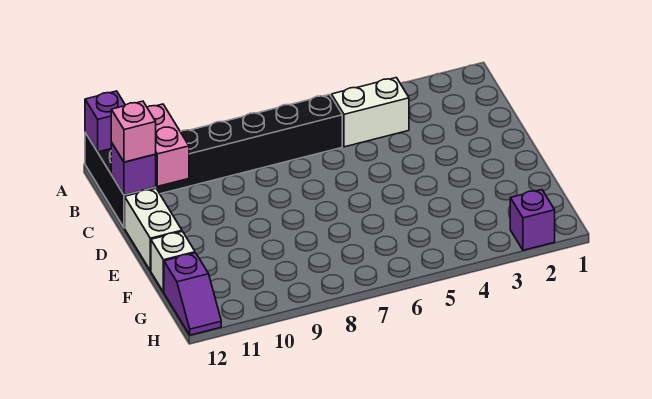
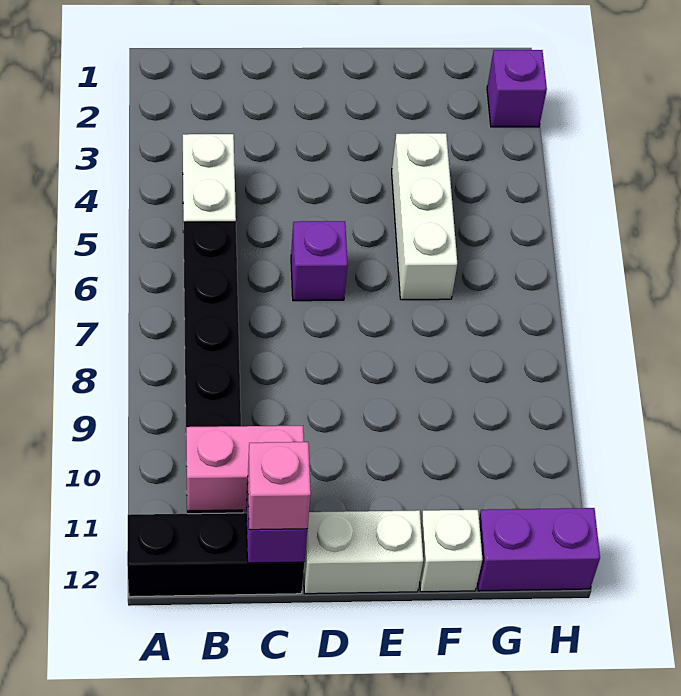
purple brick A12 level 2 -> purple brick D6 level 1
none -> white brick F4:F6 level 1
purple slope G12:H12 level 1 top G -> purple brick G12:H12 level 1

